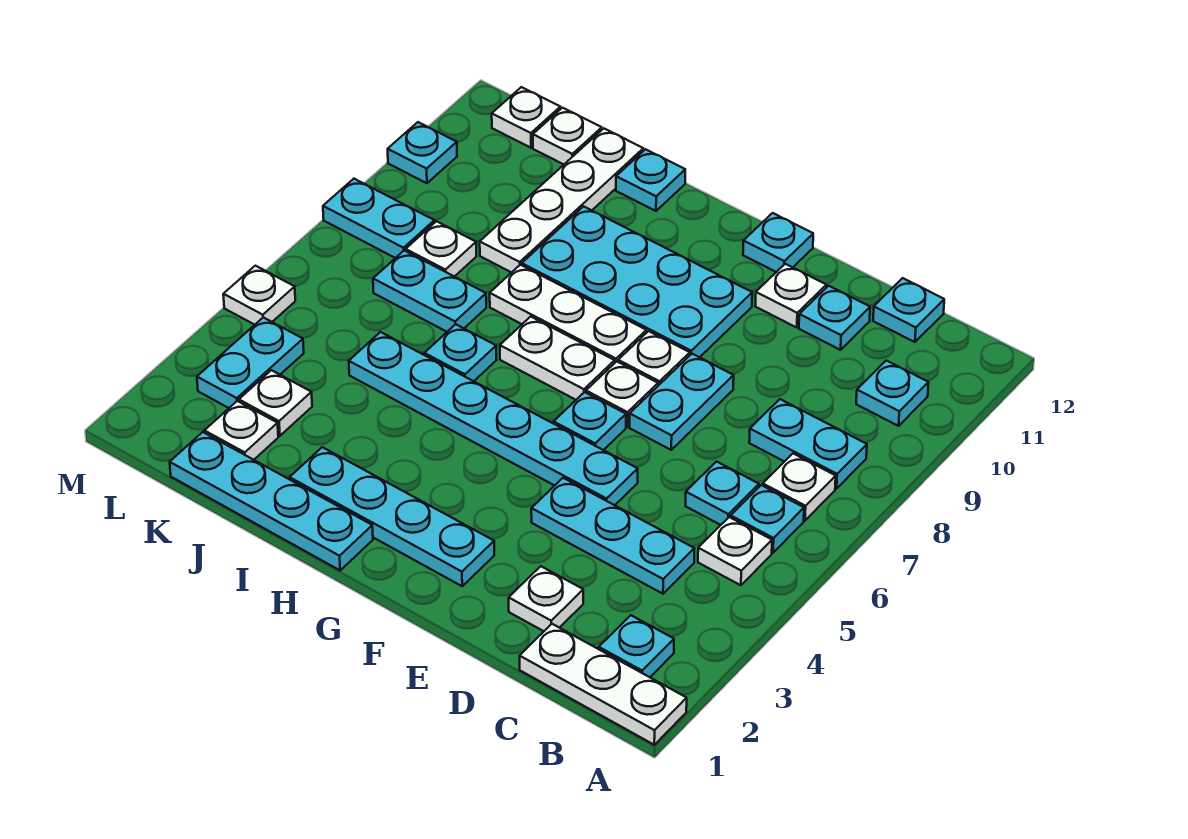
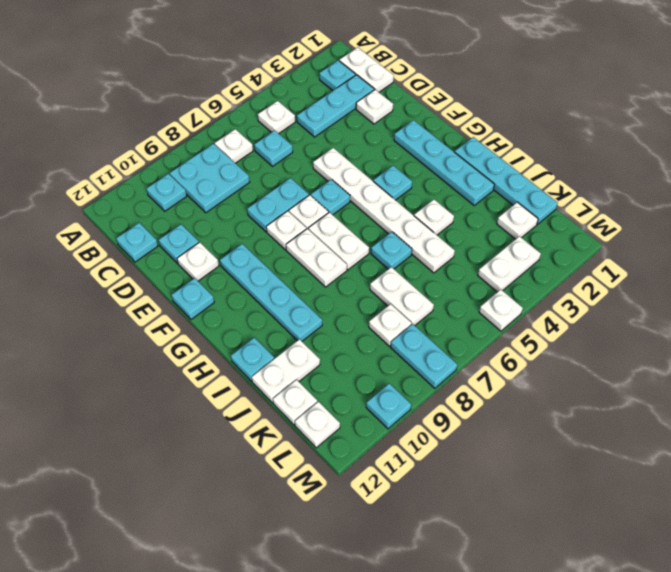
white plate A1:C1 level 1 -> white plate B1:C1 level 1
cyan plate B6 level 1 -> cyan plate G4 level 1
cyan plate B8:C8 level 1 -> cyan plate B8:C9 level 1
cyan plate C4:E4 level 1 -> cyan plate C2:C4 level 1
cyan plate E5:J5 level 1 -> white plate E5:J5 level 1
cyan plate F9:I10 level 1 -> cyan plate F10:I10 level 1
white plate G8:I8 level 1 -> white plate G8:H8 level 1
cyan plate J7:K7 level 1 -> white plate J7:K7 level 1
white plate J9:J12 level 1 -> white plate J11:J12 level 1
white plate K3 level 1 -> white plate I4 level 1
cyan plate L3:L4 level 1 -> white plate L3:L4 level 1

